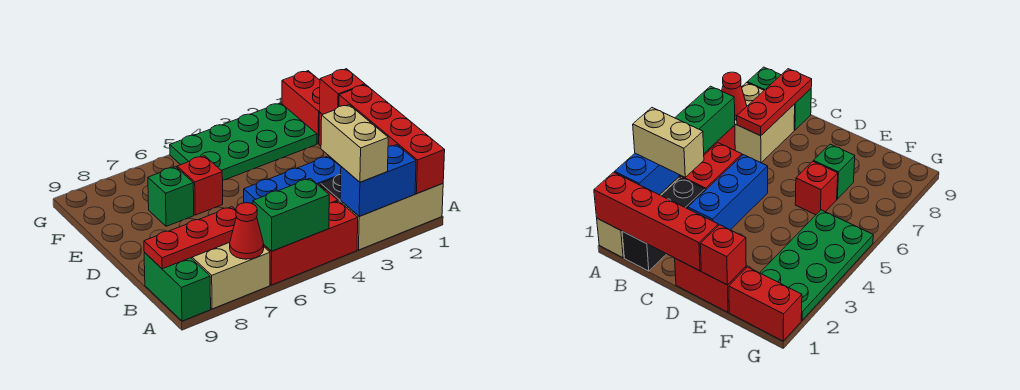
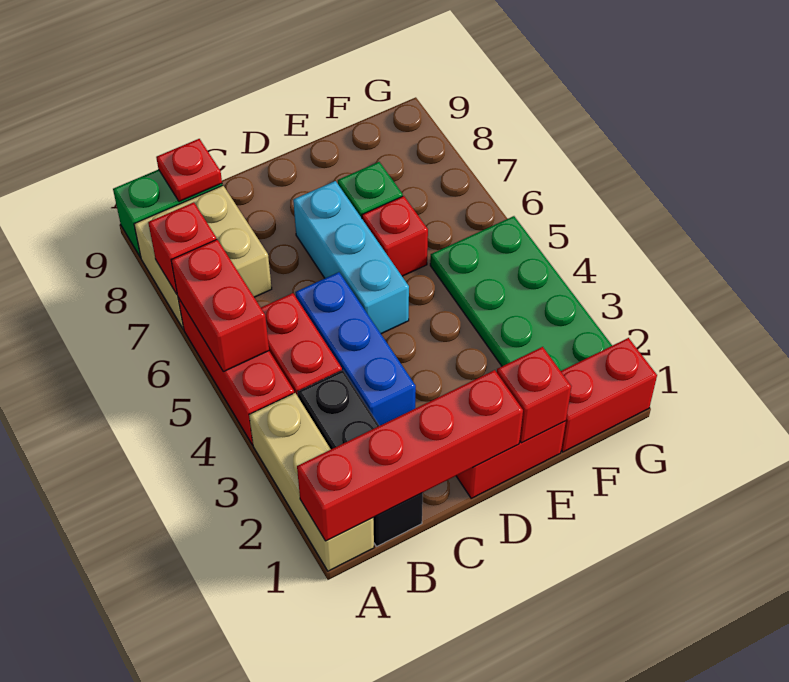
blue brick A2:A3 level 2 -> none
tan brick A3:B3 level 3 -> none
green brick A5:A6 level 2 -> red brick A5:A6 level 2
red cone A7 level 2 -> red brick A7 level 2
red plate B7:B9 level 2 -> red plate B9 level 2
none -> cyan brick D5:D7 level 1

